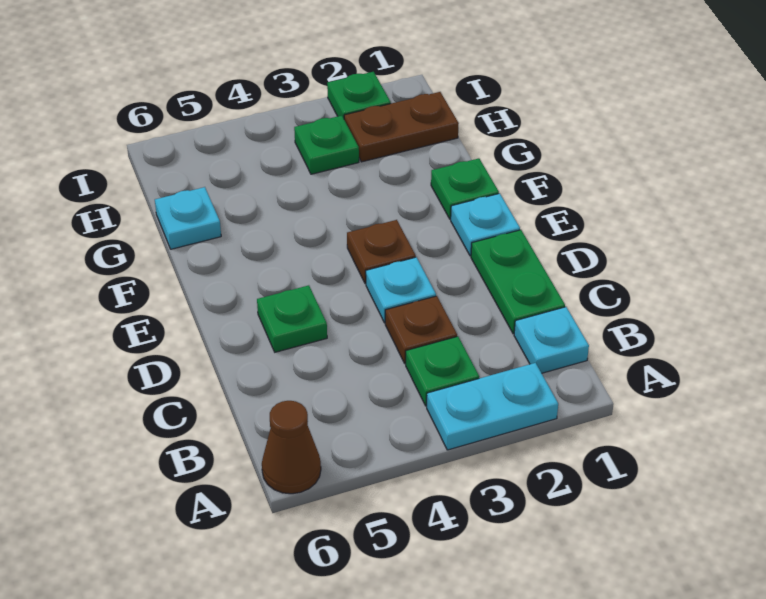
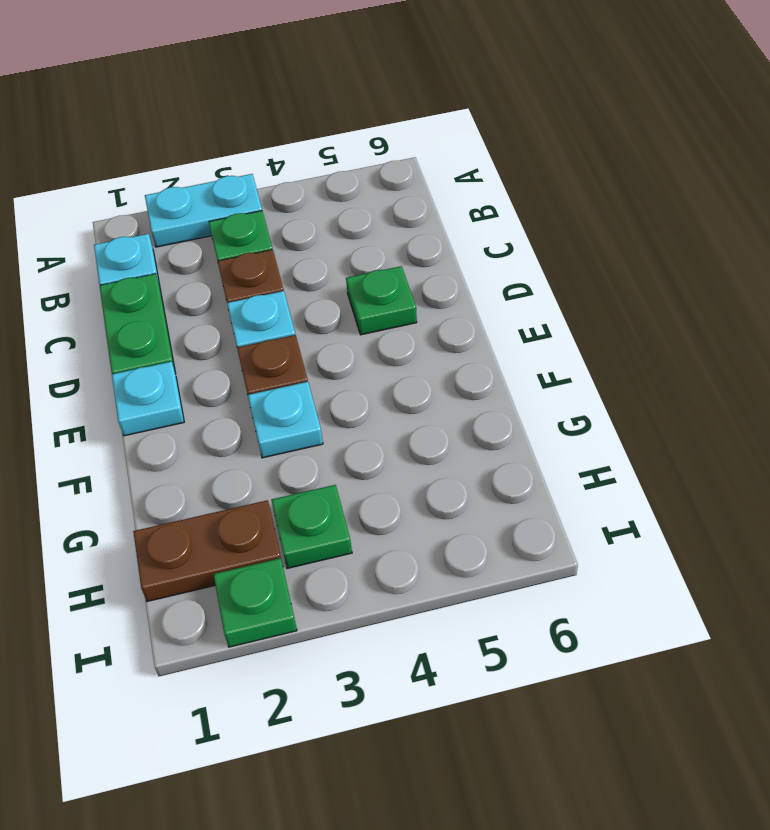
brown cone A6 level 1 -> none
green plate F1 level 1 -> none
cyan plate G6 level 1 -> cyan plate F3 level 1

